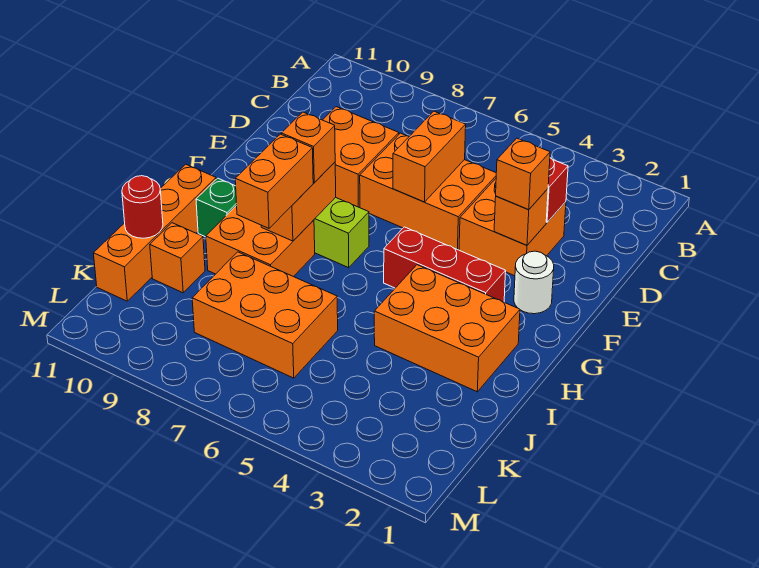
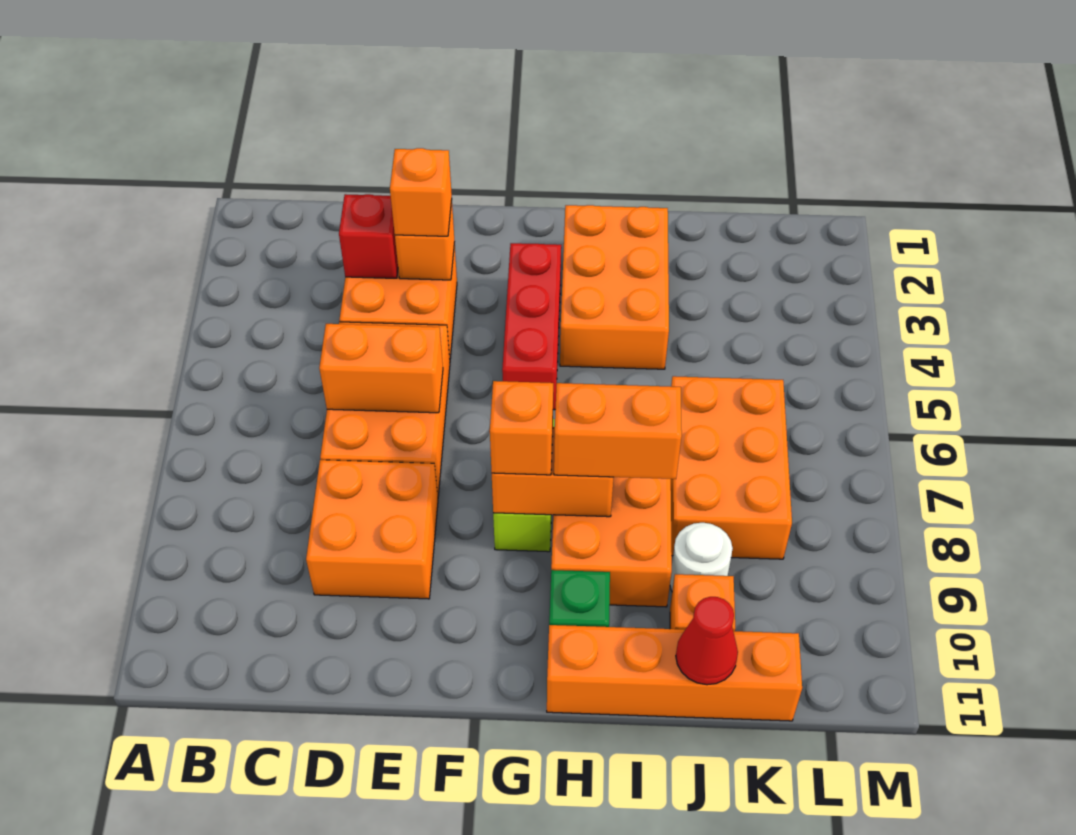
white round brick F2 level 1 -> white round brick J9 level 1
red round brick J11 level 2 -> red cone J11 level 2

